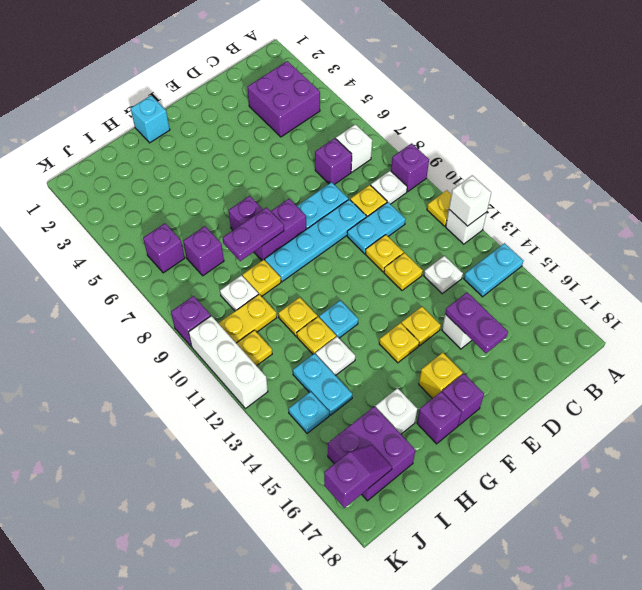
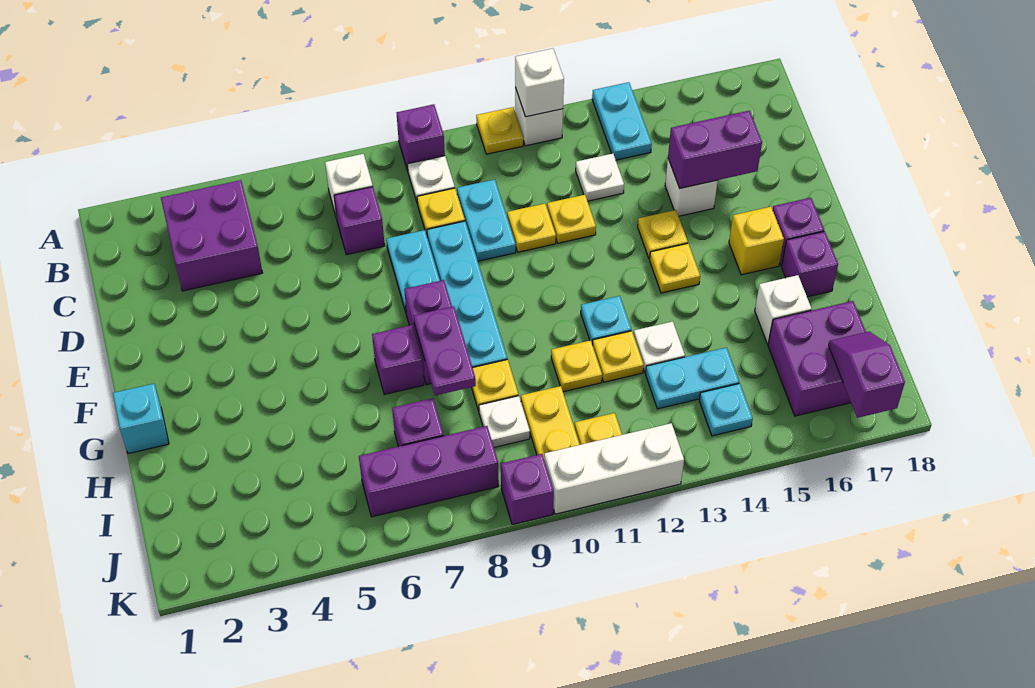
purple plate D15:D16 level 2 -> purple brick D15:D16 level 2
purple brick J6 level 1 -> purple brick J6:J8 level 1

